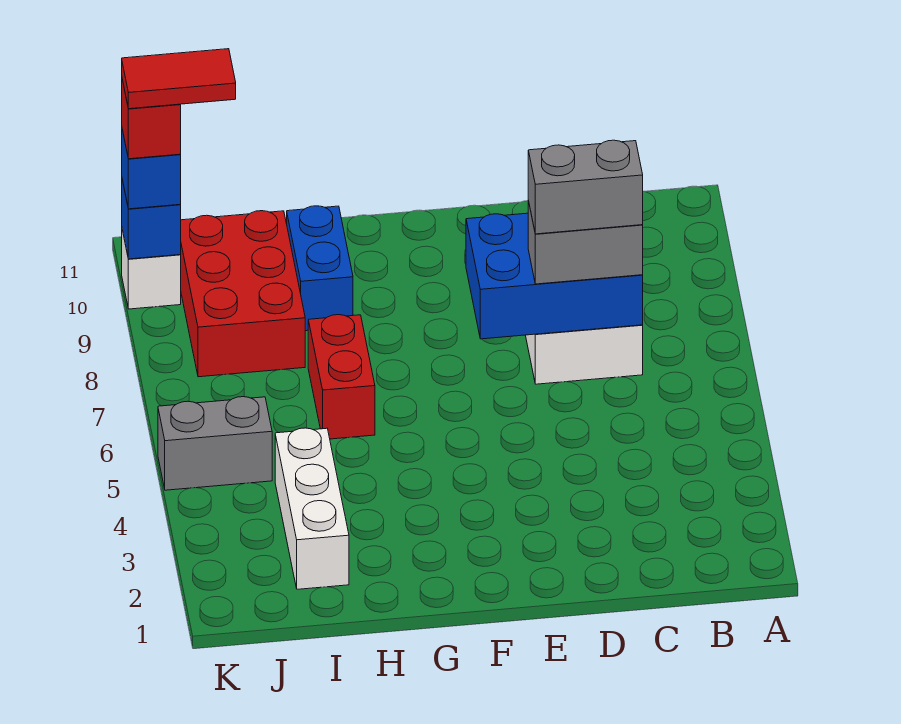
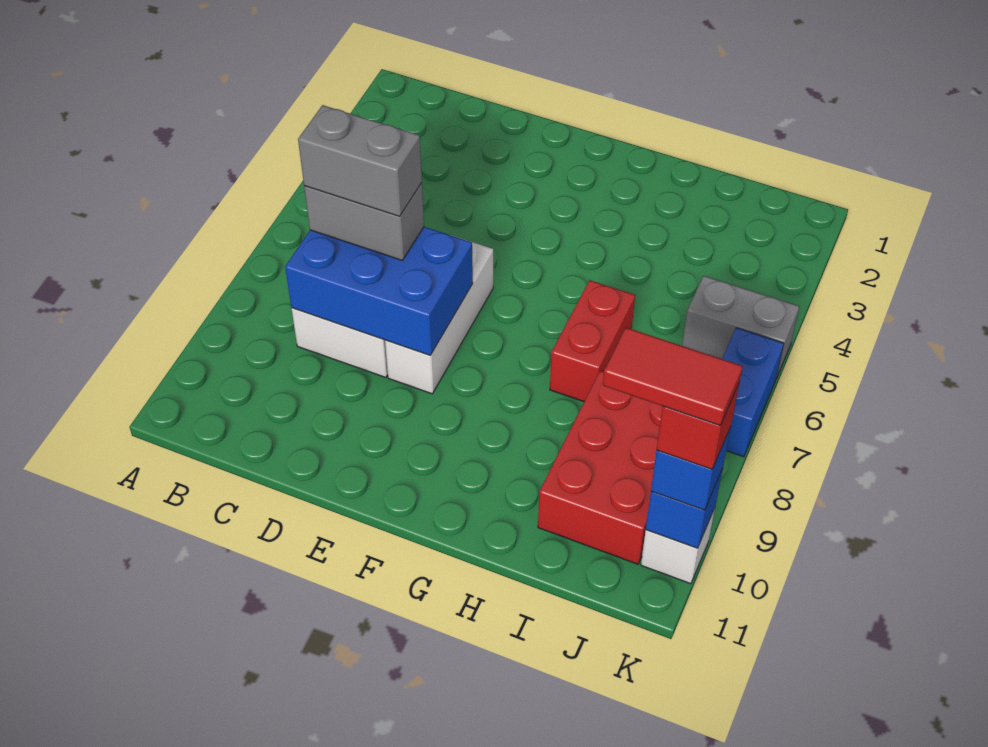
blue brick H9:H10 level 1 -> blue brick K6:K7 level 1
white brick I2:I4 level 1 -> white brick E6:E8 level 1

